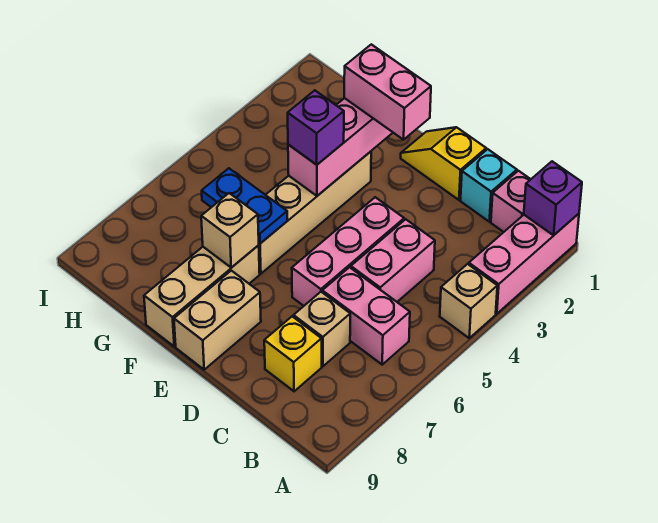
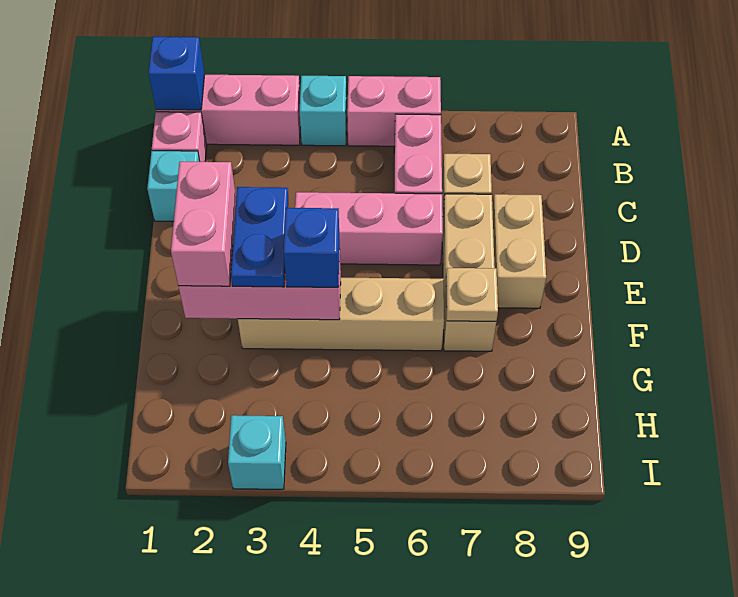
purple brick A1 level 2 -> blue brick A1 level 2
tan brick A4 level 1 -> cyan brick A4 level 1
pink brick C4:C5 level 1 -> pink brick A5:A6 level 1
yellow brick C8 level 1 -> none
yellow slope D1:E1 level 1 top D -> none
tan brick E8:E9 level 1 -> tan brick D8:E8 level 1
purple brick F4 level 3 -> blue brick F4 level 3
blue plate F6:G6 level 2 -> blue plate E3:F3 level 3
tan brick F7:F9 level 1 -> tan brick D7:F7 level 1
tan brick F7 level 2 -> tan plate F7 level 2
none -> cyan brick I3 level 1

